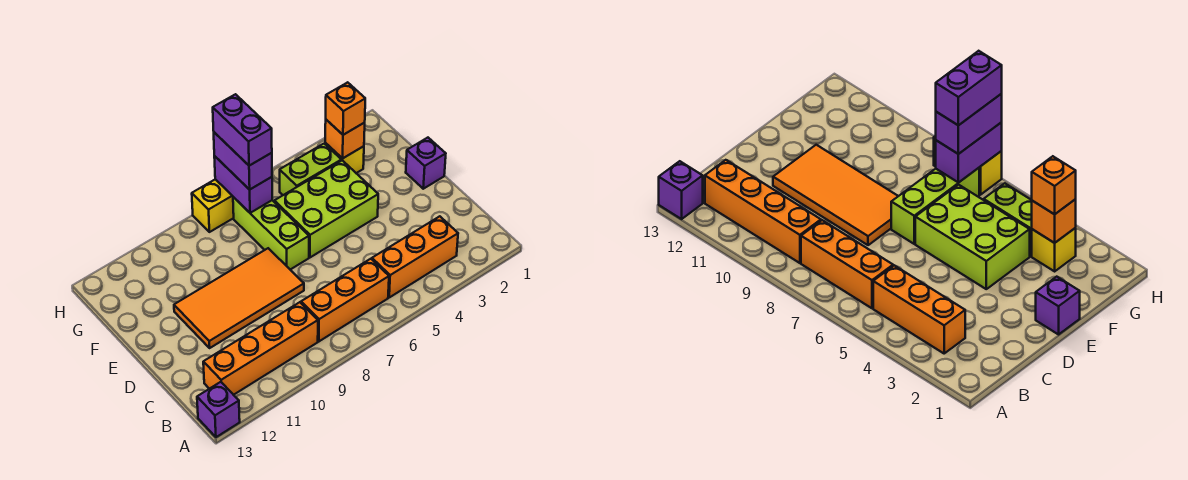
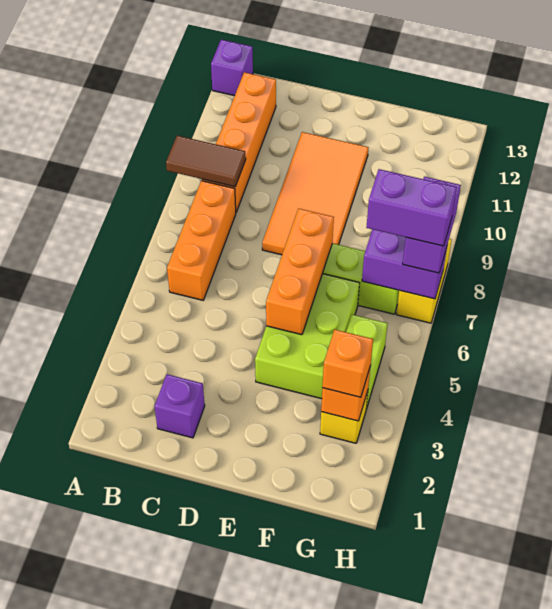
none -> brown tile A9:B9 level 2
orange brick B3:B5 level 1 -> orange brick E5:E7 level 2
purple brick E1 level 1 -> purple brick C2 level 1
purple brick G7:H7 level 3 -> purple brick H7:H8 level 3

